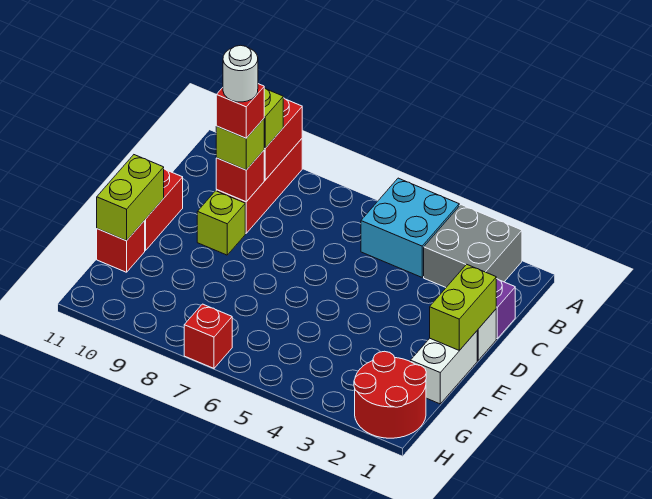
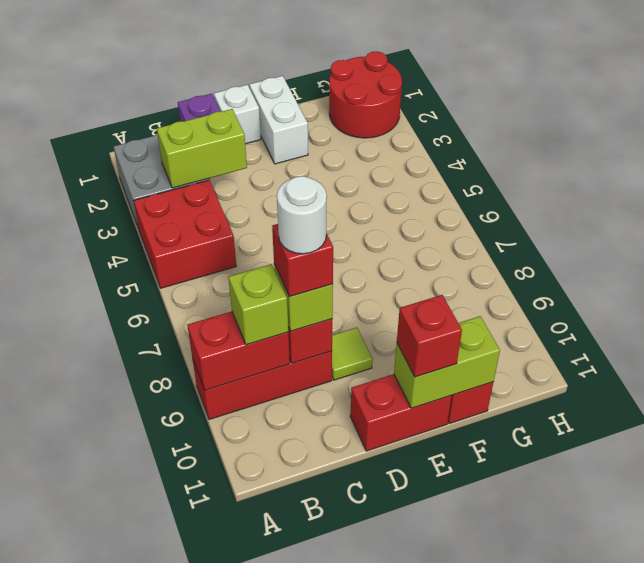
cyan brick A4:B5 level 1 -> red brick A4:B5 level 1
lime brick D1:E1 level 2 -> lime brick B3:C3 level 2
lime brick D9 level 1 -> lime tile D9 level 1
white brick E1:F1 level 1 -> white brick E1:E2 level 1
red brick H7 level 1 -> red brick E11 level 3

